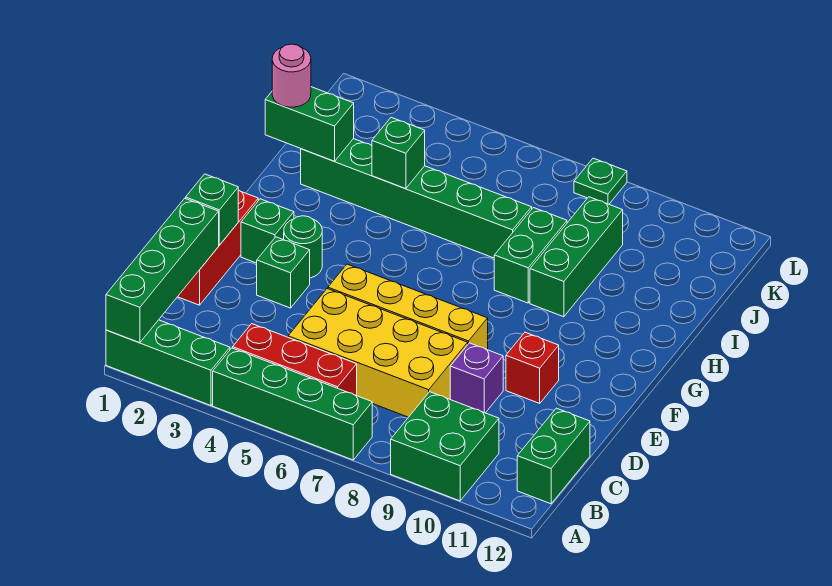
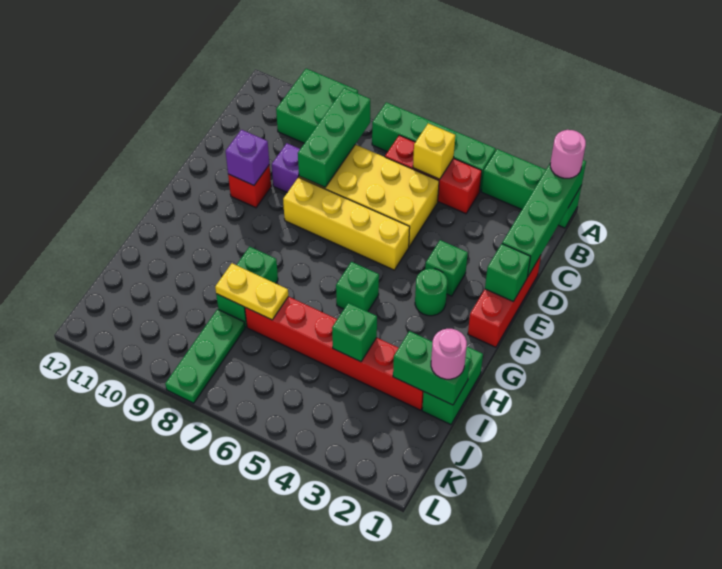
none -> pink round brick A1 level 3
none -> yellow brick B5 level 2
green brick B12:C12 level 1 -> green brick H1:I1 level 1
none -> purple brick E10 level 2
green brick F2 level 1 -> green brick G5 level 1
green brick H9:J9 level 1 -> green brick B8:D8 level 2
green brick I2:I7 level 1 -> red brick I2:I7 level 1
none -> yellow plate I7:I8 level 2
green plate L8 level 1 -> green plate J8:L8 level 1

